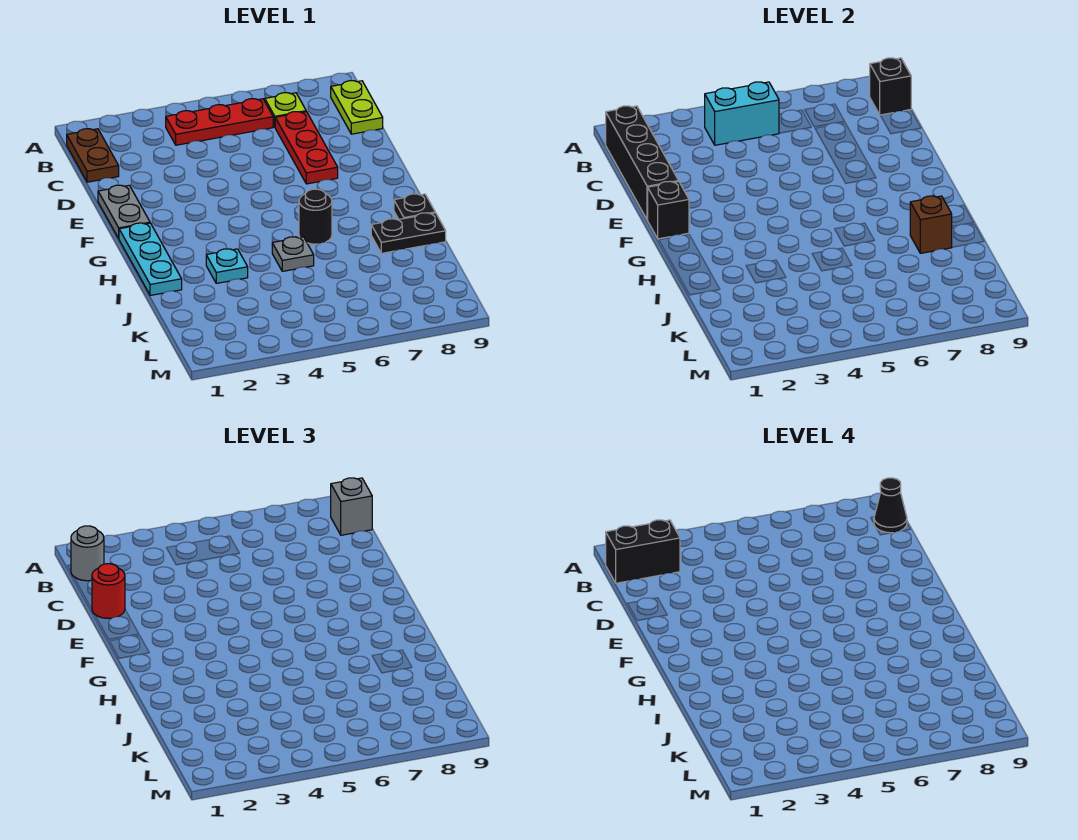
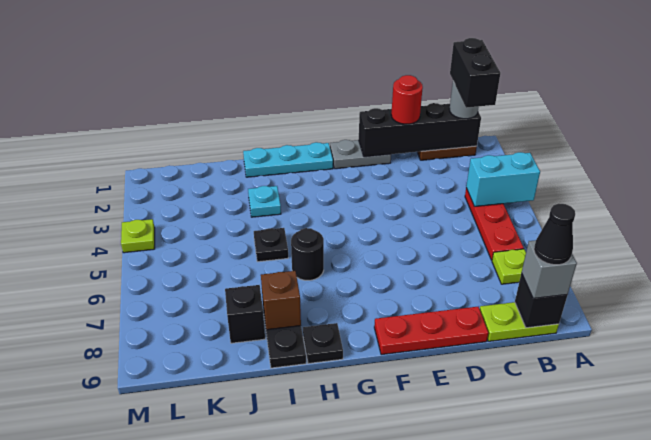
cyan brick B4:B5 level 2 -> cyan brick A4:B4 level 2
red plate C7:E7 level 1 -> red plate D9:F9 level 1
black brick F1 level 2 -> black brick J8 level 1
grey plate I5 level 1 -> black plate I5 level 1
none -> lime plate M4 level 1

